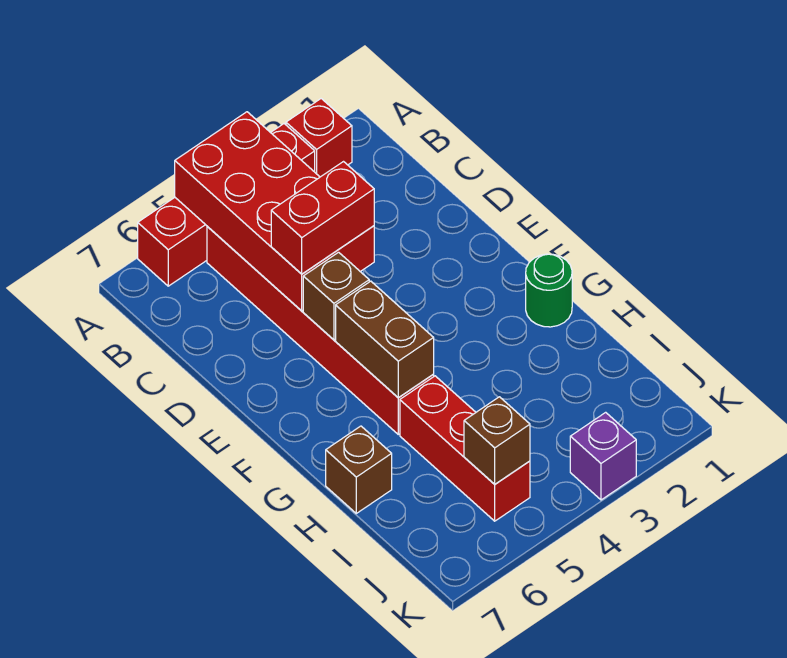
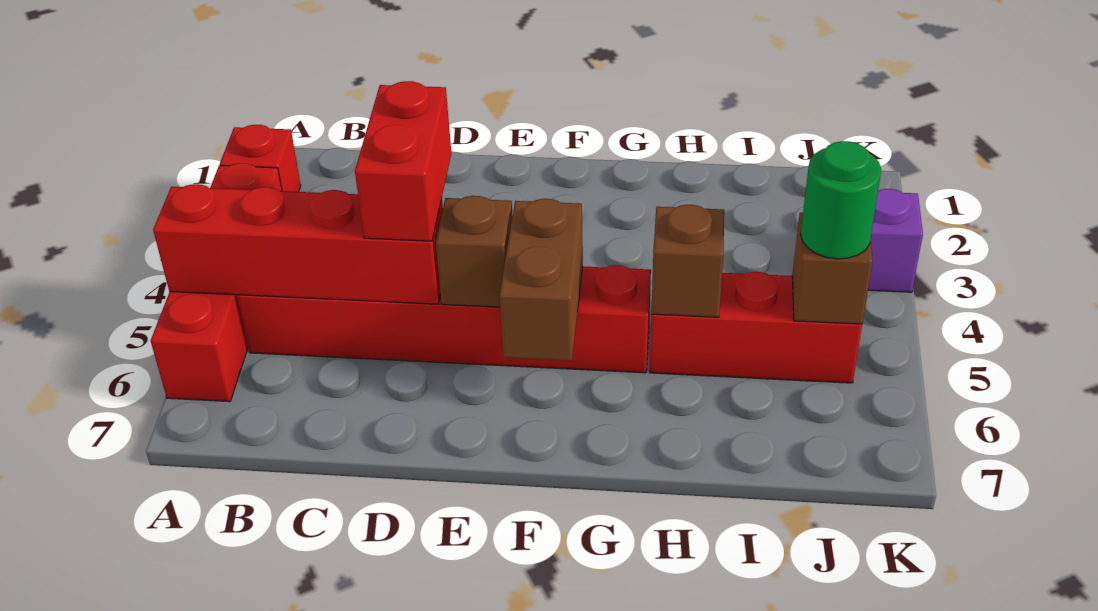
red brick A4:D5 level 2 -> red brick A5:D5 level 2
brown brick F5:G5 level 2 -> brown brick F5:F6 level 2
green round brick G1 level 1 -> green round brick J5 level 3
brown brick H7 level 1 -> brown brick H5 level 2

